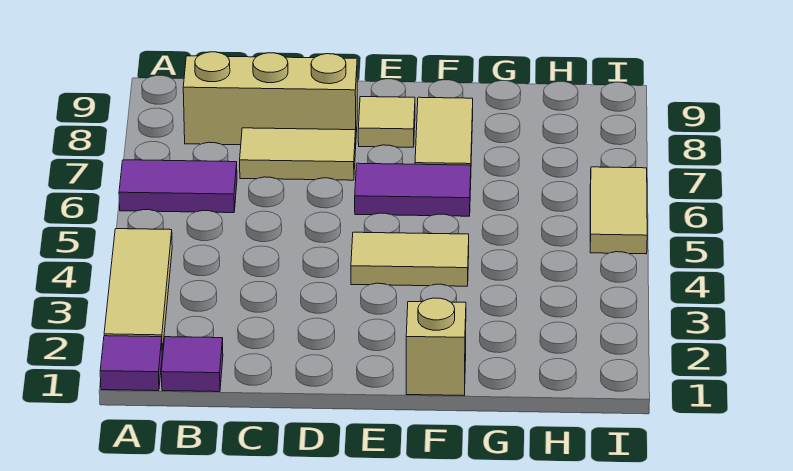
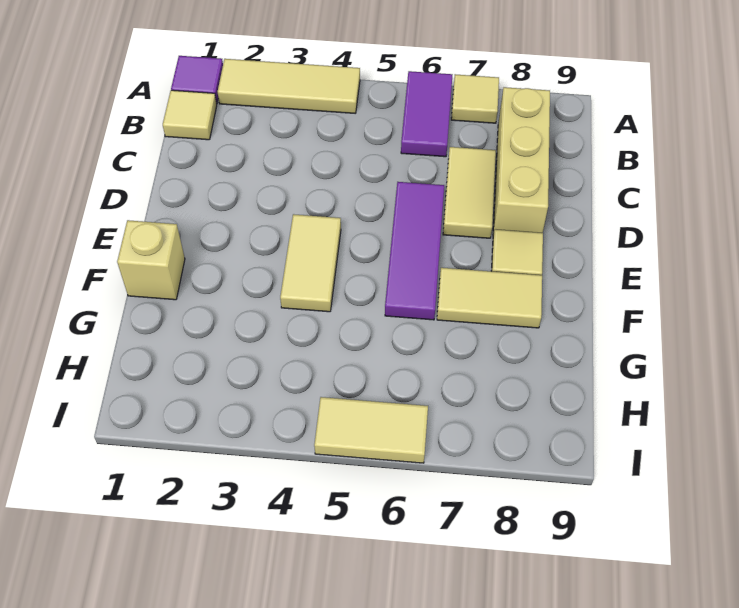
none -> tan tile A7 level 1
purple tile B1 level 1 -> tan tile B1 level 1
purple tile E6:F6 level 1 -> purple tile D6:F6 level 1

